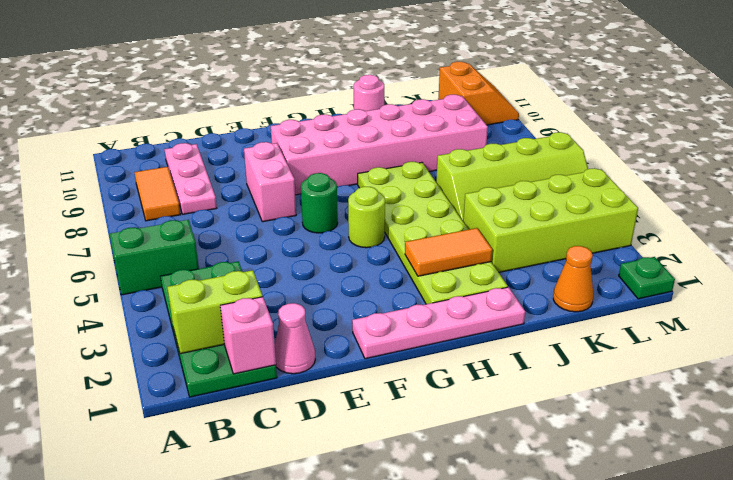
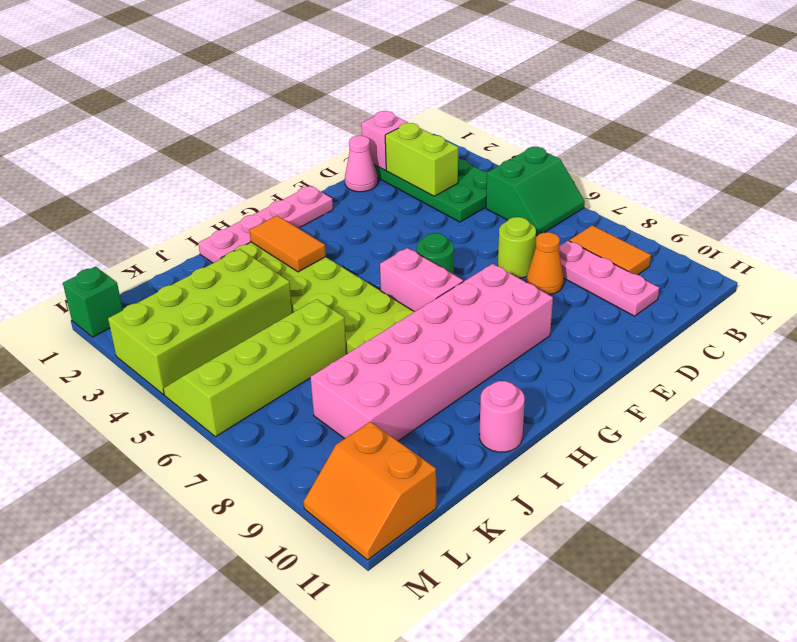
lime brick B2:C2 level 2 -> lime brick C2:C3 level 2
pink brick E7:E8 level 1 -> pink brick G6:G7 level 1
lime round brick G5 level 1 -> lime round brick D7 level 1
orange tile H3:I3 level 2 -> orange tile H2:H3 level 2
orange cone K1 level 1 -> orange cone D8 level 1
green plate M1 level 1 -> green brick M1 level 1

